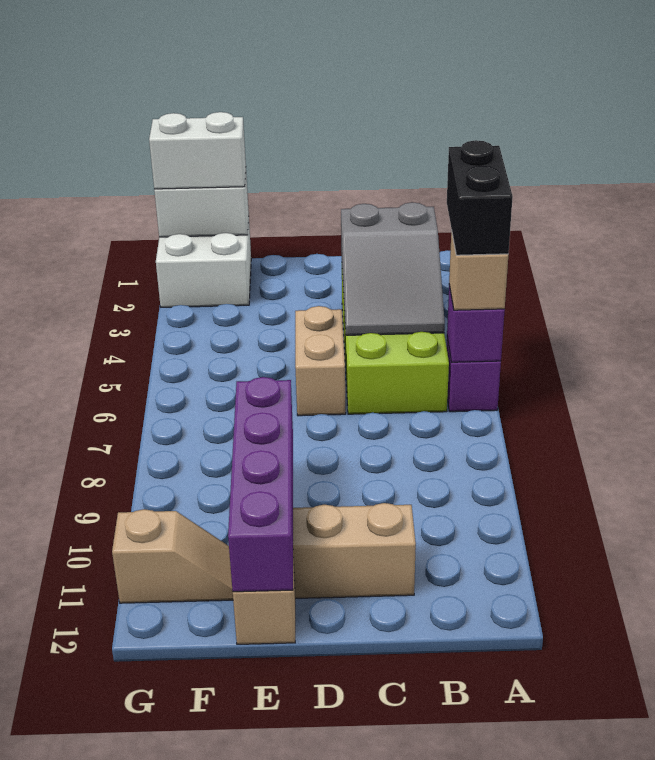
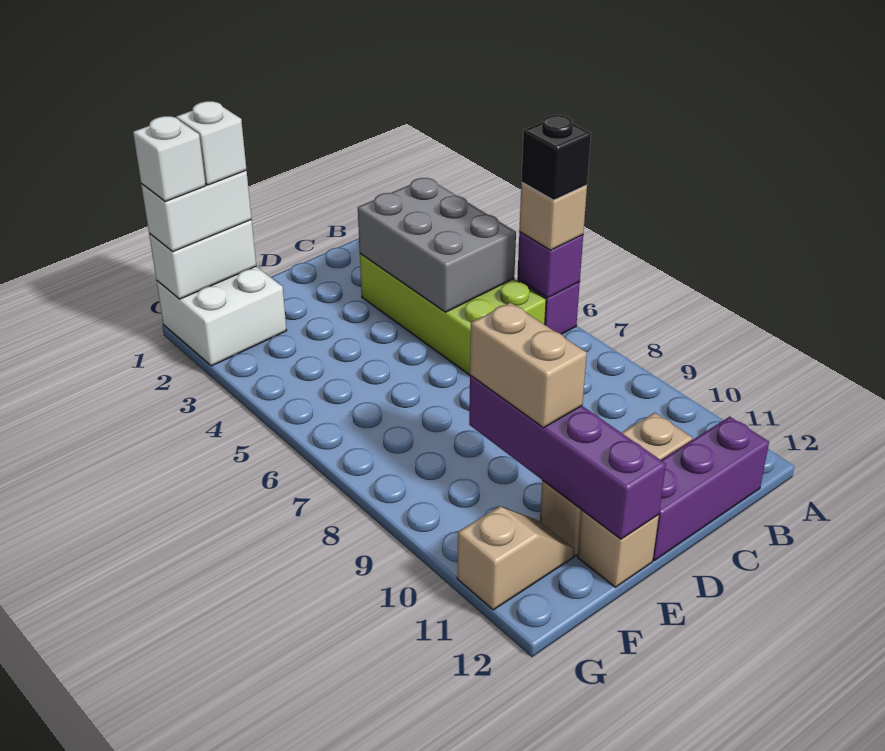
black brick A5:A6 level 4 -> black brick A6 level 4
grey slope B3:C5 level 2 top 3 -> grey brick B3:C5 level 2
none -> purple brick B12:D12 level 1
tan brick D5:D6 level 1 -> tan brick E9:E10 level 3
none -> white brick F1 level 4
none -> white brick G1 level 4

